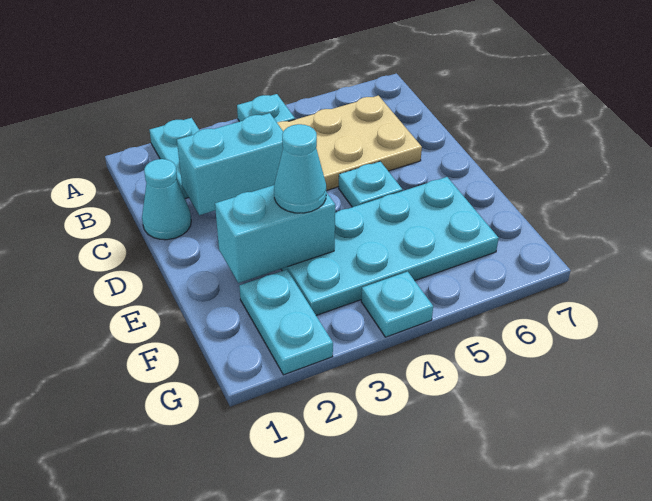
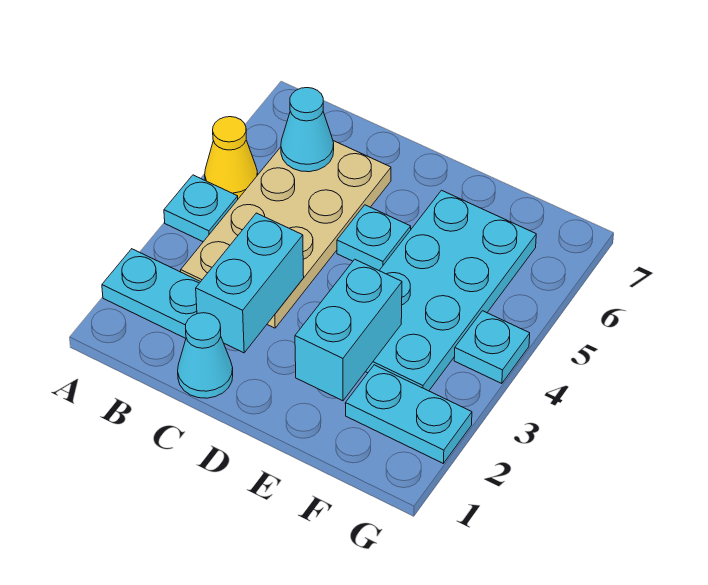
none -> yellow cone A5 level 1
cyan cone E3 level 3 -> cyan cone B6 level 2

